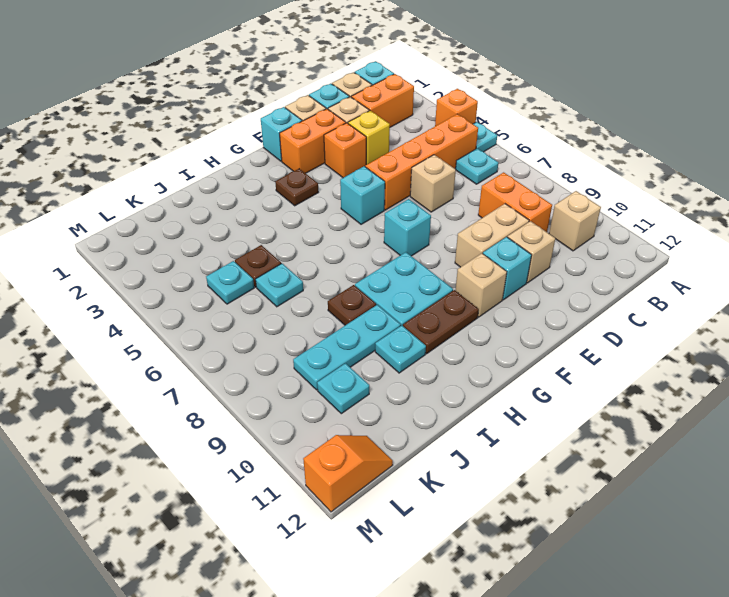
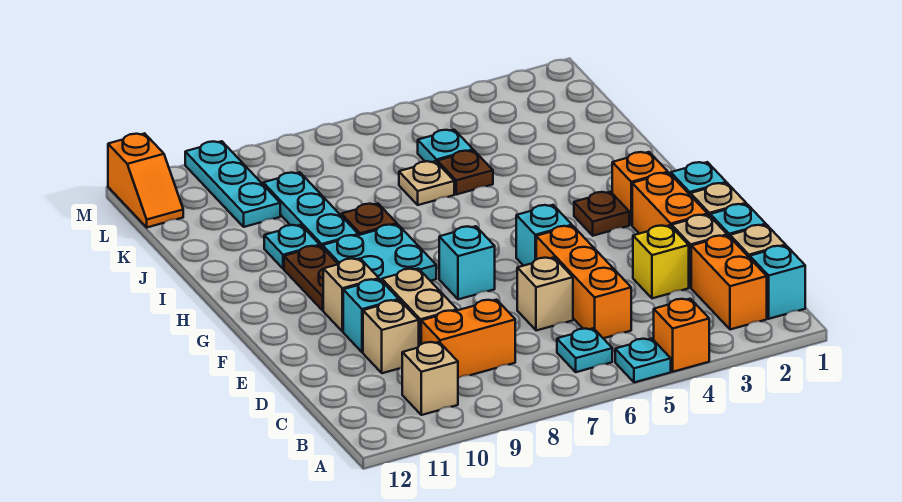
orange brick B5:E5 level 1 -> orange brick C5:E5 level 1
orange brick E3 level 1 -> orange brick G2 level 1
cyan plate J6 level 1 -> tan plate J6 level 1
cyan plate K10 level 1 -> cyan plate K10:M10 level 1

